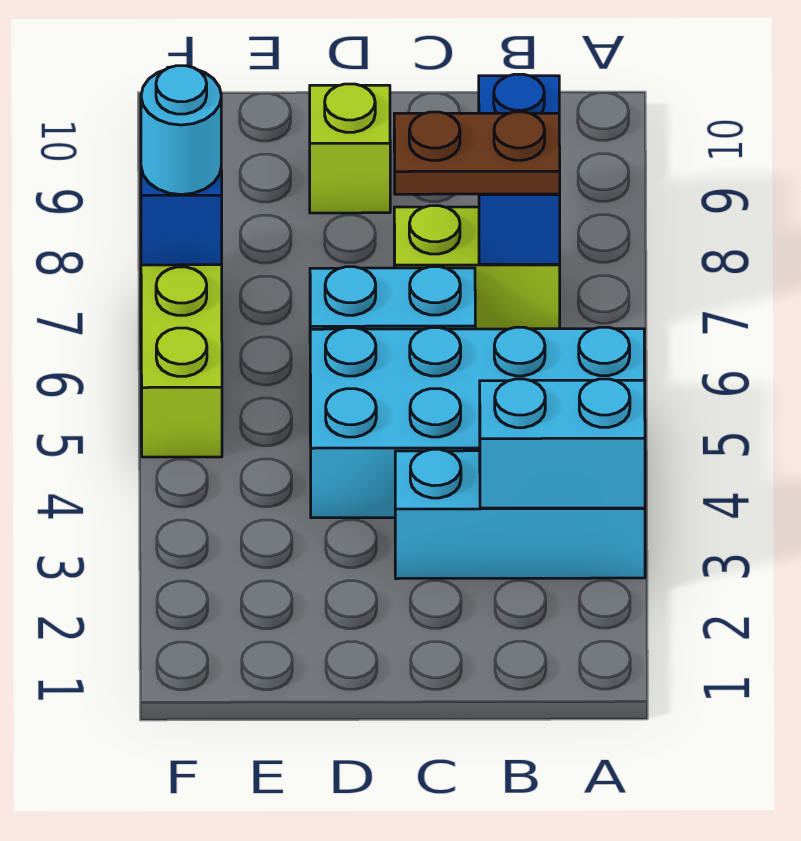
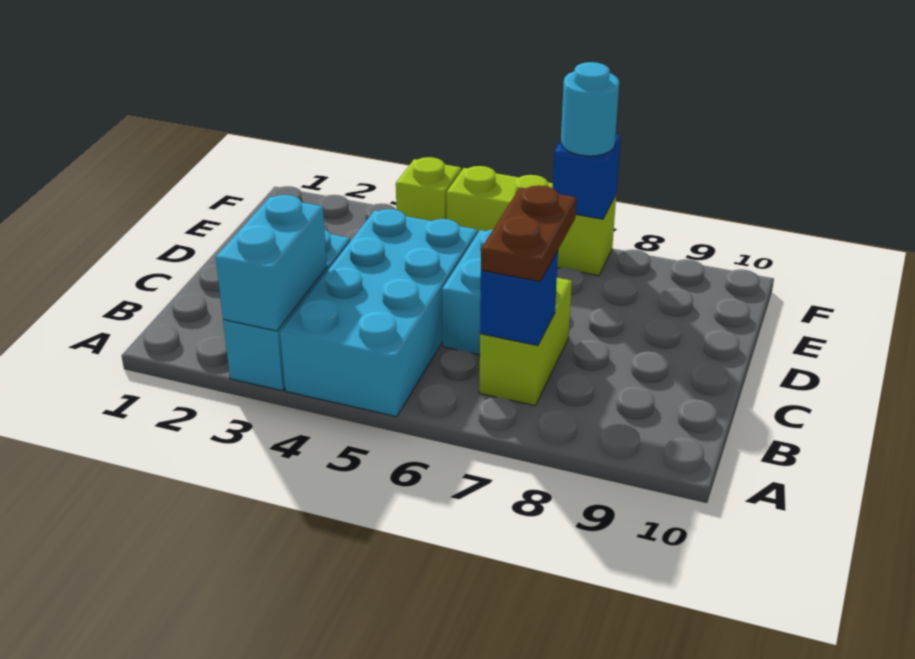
blue brick B7:B8 level 2 -> blue brick B7 level 2
lime brick D9 level 1 -> lime brick F4 level 1

